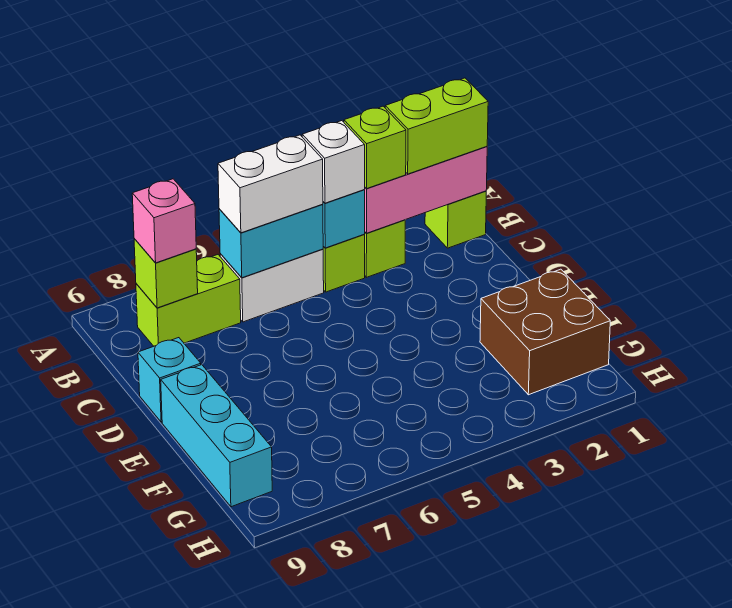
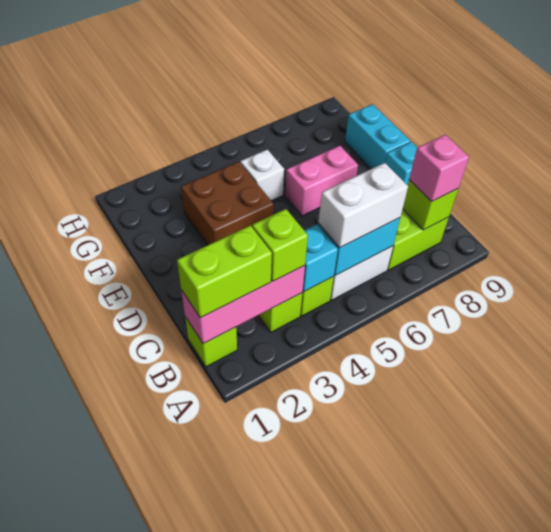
white brick B4 level 3 -> white brick F5 level 1
none -> pink brick E6:E7 level 1
cyan brick E9:G9 level 1 -> cyan brick E9:F9 level 1
brown brick F1:G2 level 1 -> brown brick E3:F4 level 1

